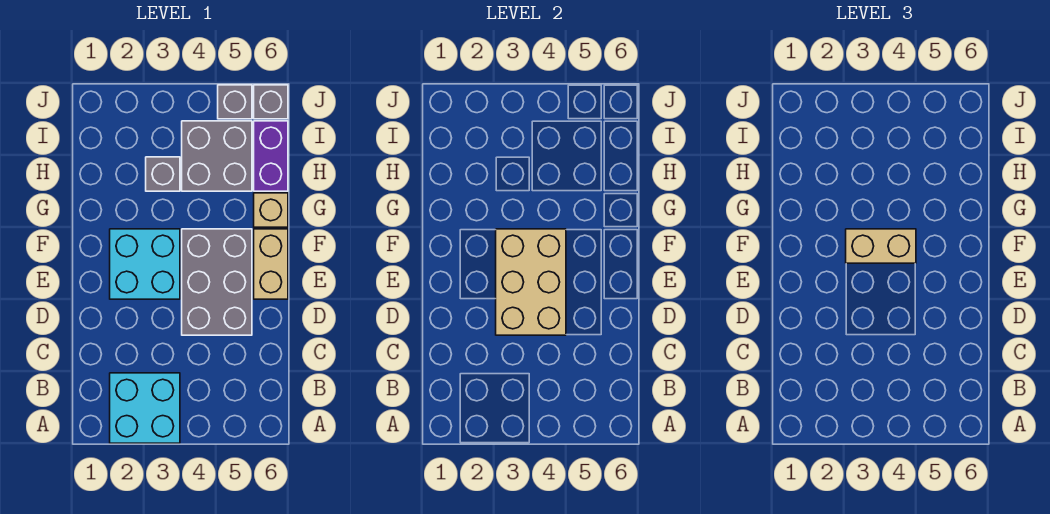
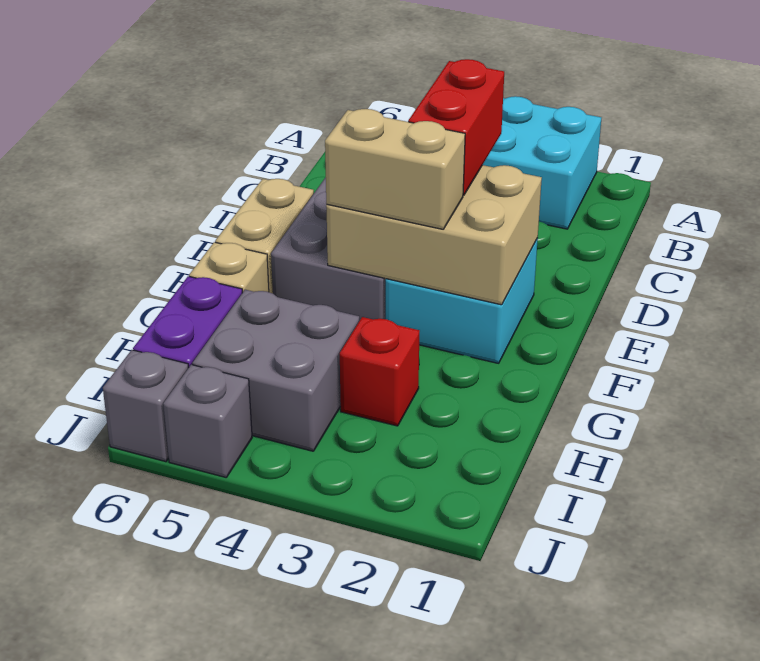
tan brick D3:F4 level 2 -> tan brick E2:F4 level 2
none -> red brick D3:E3 level 3
grey brick H3 level 1 -> red brick H3 level 1

